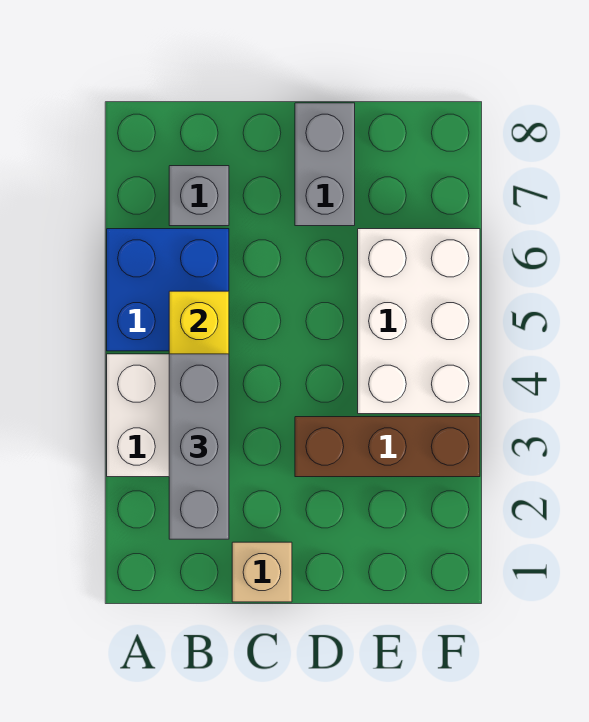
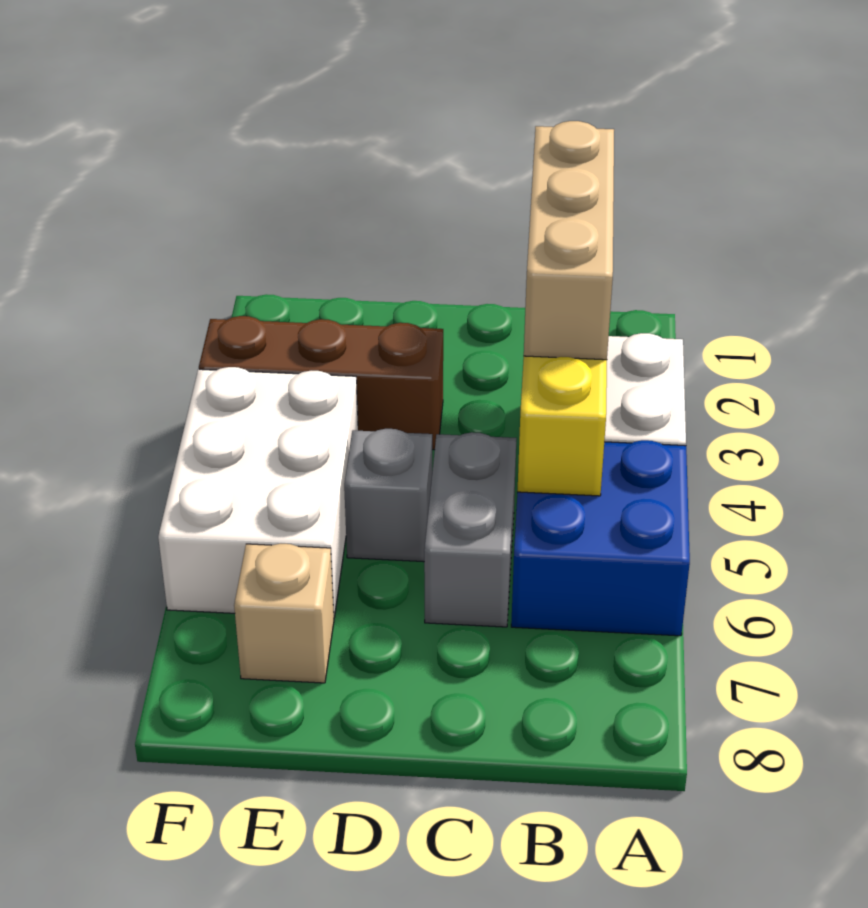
grey brick B2:B4 level 3 -> tan brick B2:B4 level 3
grey brick B7 level 1 -> grey brick D5 level 1
tan brick C1 level 1 -> tan brick E7 level 1
grey brick D7:D8 level 1 -> grey brick C5:C6 level 1

